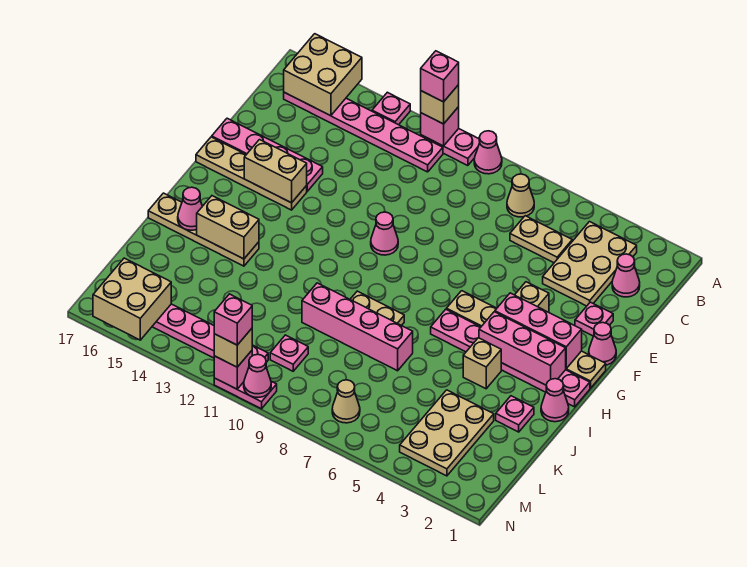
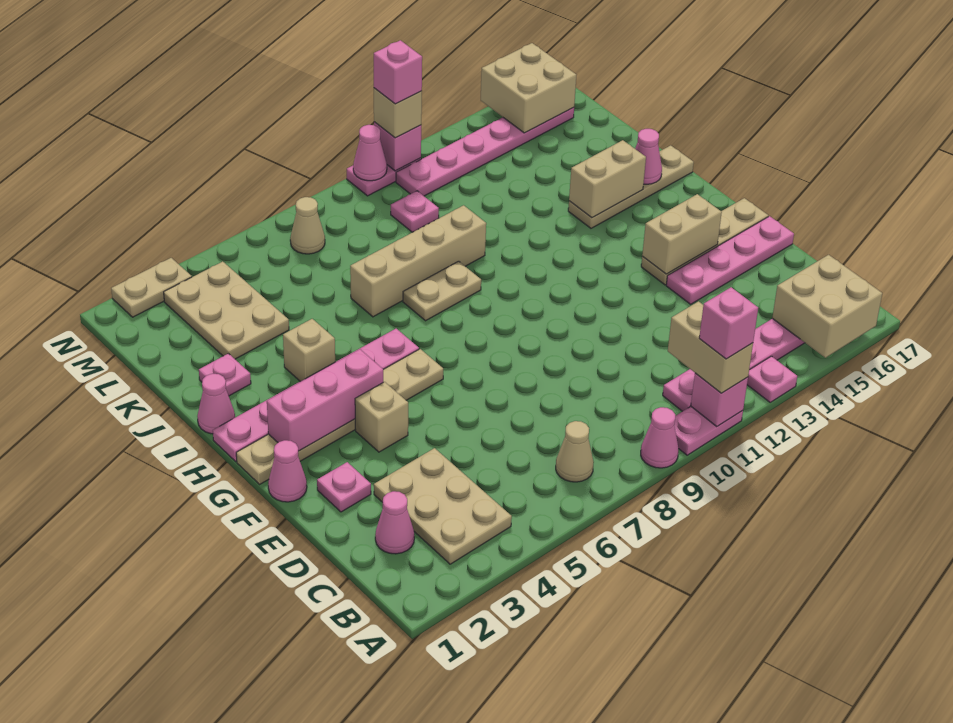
tan brick A11 level 3 -> tan brick A11:B11 level 3
tan plate C5:C6 level 1 -> tan plate N2:N3 level 1
pink cone F10 level 1 -> none
pink brick H2:H4 level 2 -> none
pink brick J7:J10 level 1 -> tan brick J7:J10 level 1

